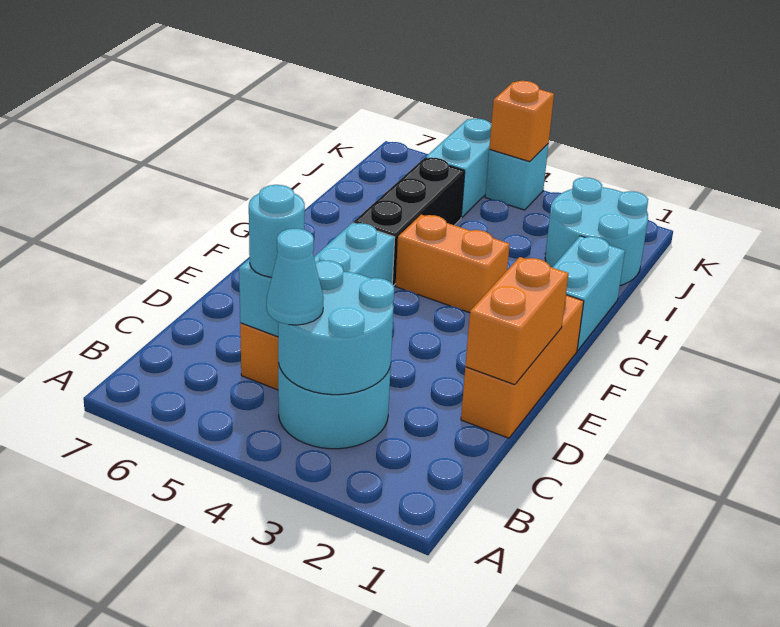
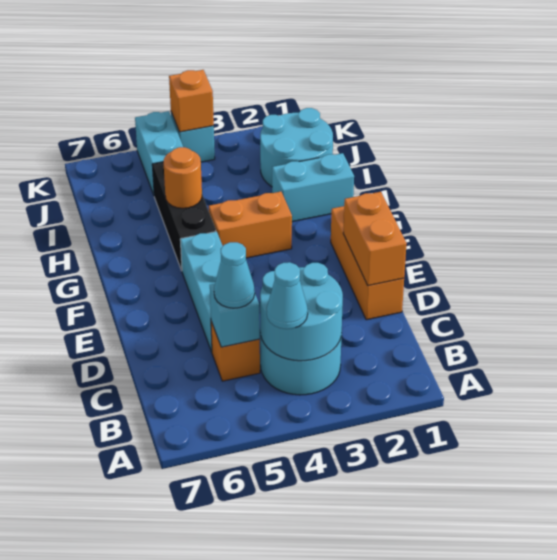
cyan round brick C5 level 3 -> cyan cone C5 level 3
cyan brick G1:H1 level 1 -> cyan brick H1:H2 level 1
none -> orange round brick H5 level 2

